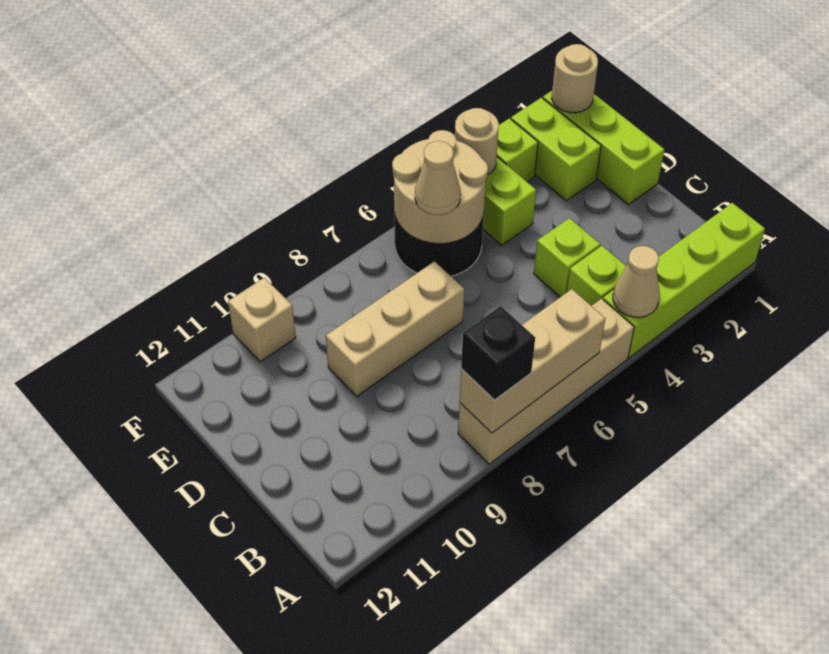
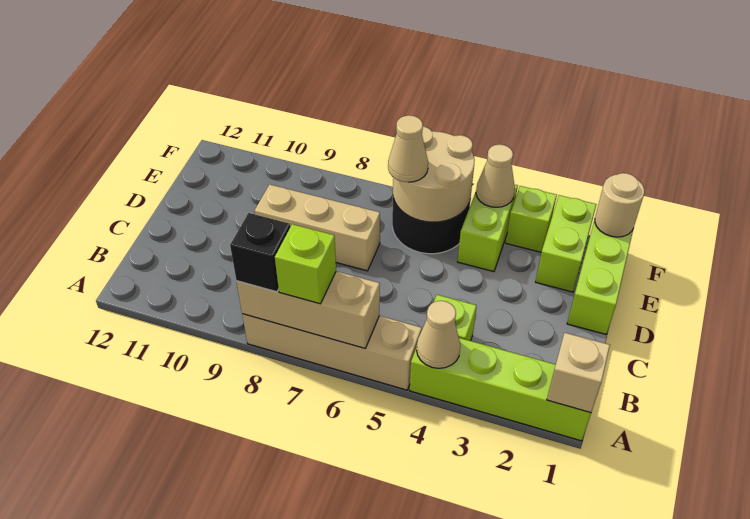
lime brick C4 level 1 -> lime brick A7 level 3
tan round brick F4 level 2 -> tan cone F4 level 2
tan brick F10 level 1 -> tan brick A1 level 2

